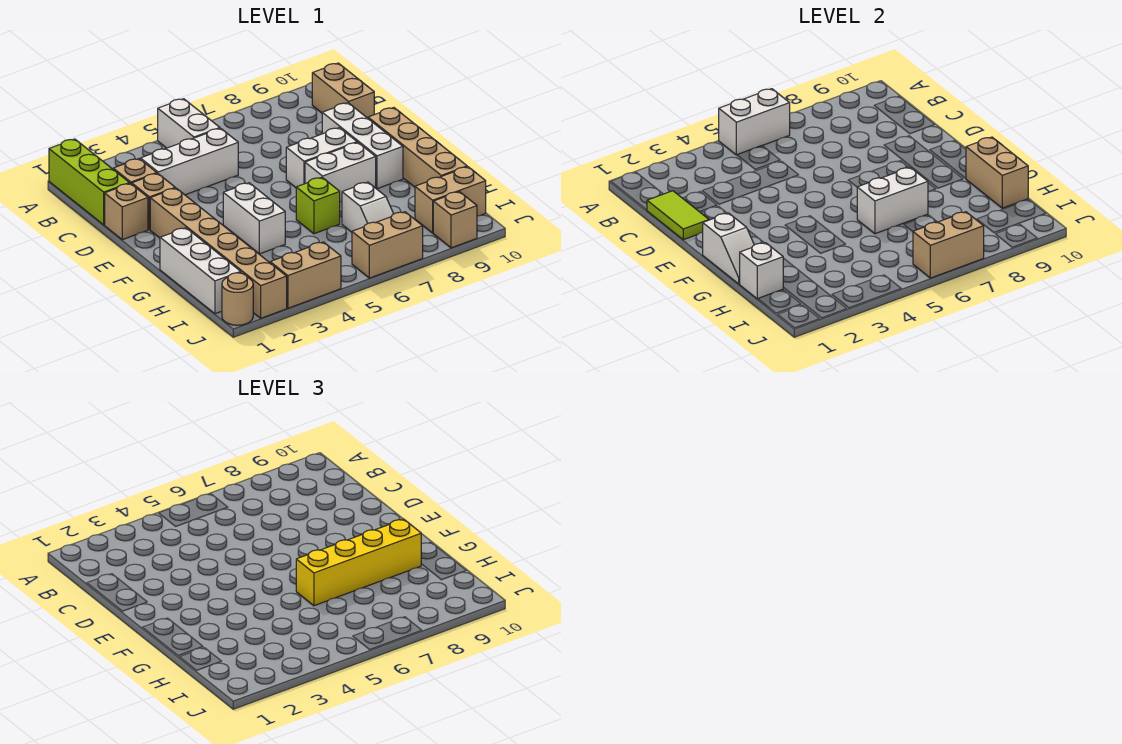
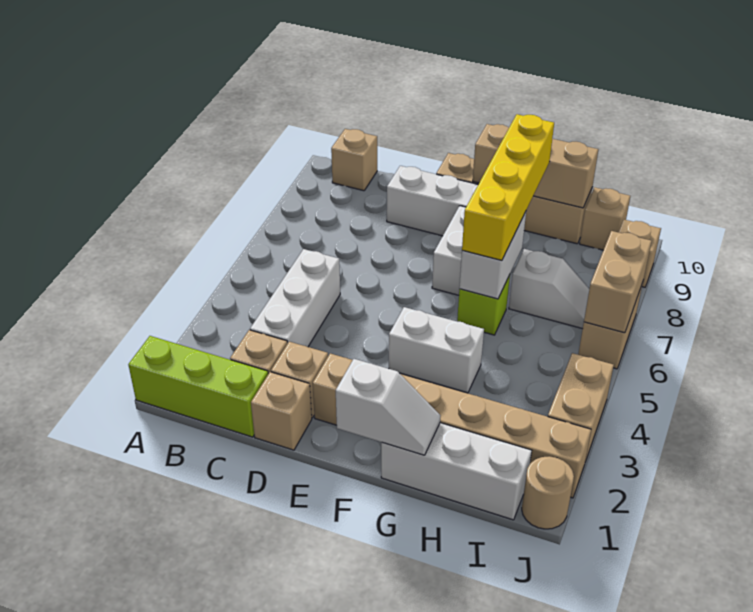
white brick A5:B5 level 1 -> none
white brick A5:A6 level 2 -> none
tan brick B10:C10 level 1 -> tan brick B10 level 1
lime tile C1:D1 level 2 -> none
white brick E7:E8 level 1 -> none
tan brick G10:H10 level 2 -> tan brick F10:H10 level 2
white brick H1 level 2 -> none
tan brick I9:I10 level 1 -> tan brick I10 level 1

